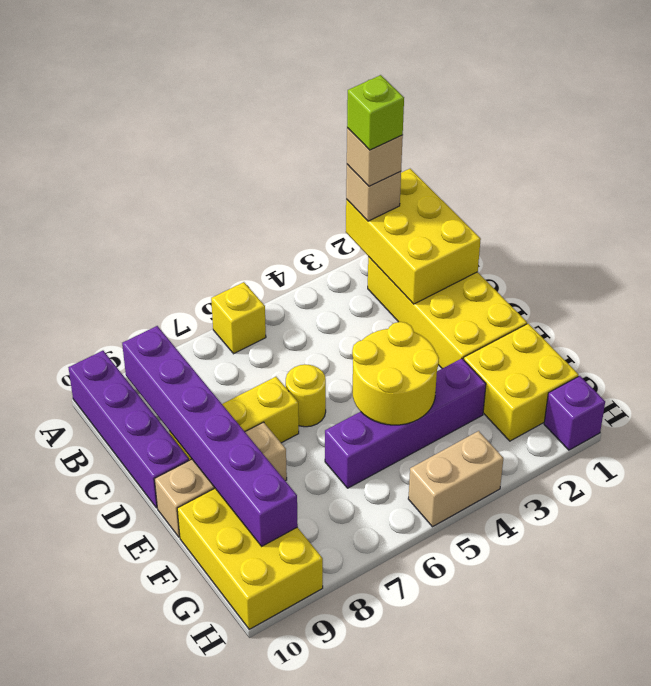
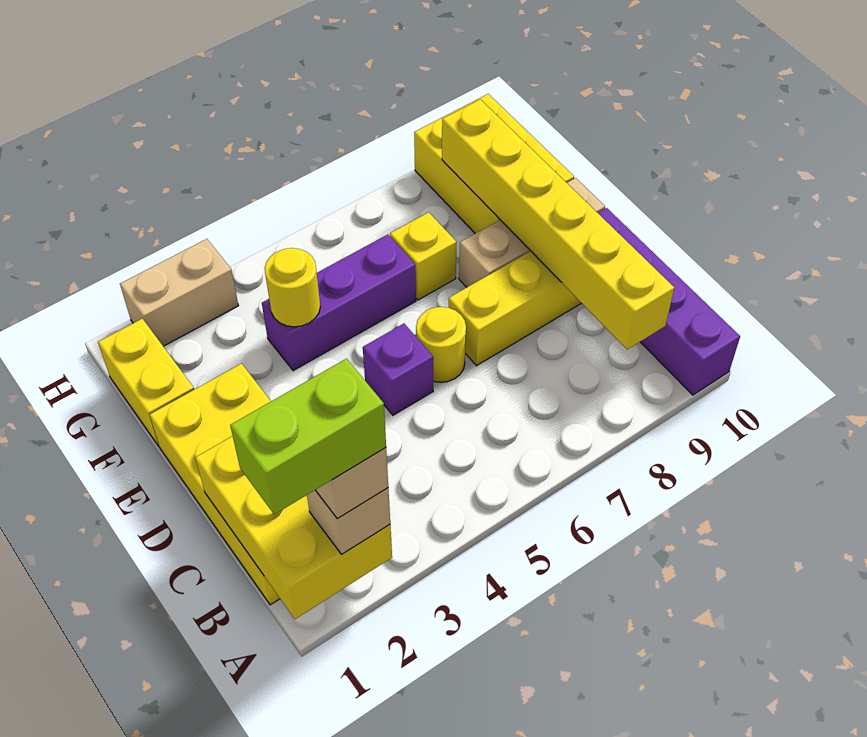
lime brick A2 level 5 -> lime brick A1:A2 level 5
yellow brick A6 level 1 -> yellow brick F7 level 1
purple brick B9:G9 level 2 -> yellow brick B9:G9 level 2
yellow round brick E4:F5 level 2 -> yellow round brick F4 level 2
yellow brick F1:G2 level 1 -> yellow brick F1:G1 level 1
purple brick F3:F6 level 1 -> purple brick F4:F6 level 1
purple brick H1 level 1 -> purple brick D5 level 1
tan brick H4:H5 level 1 -> tan brick H2:H3 level 1

